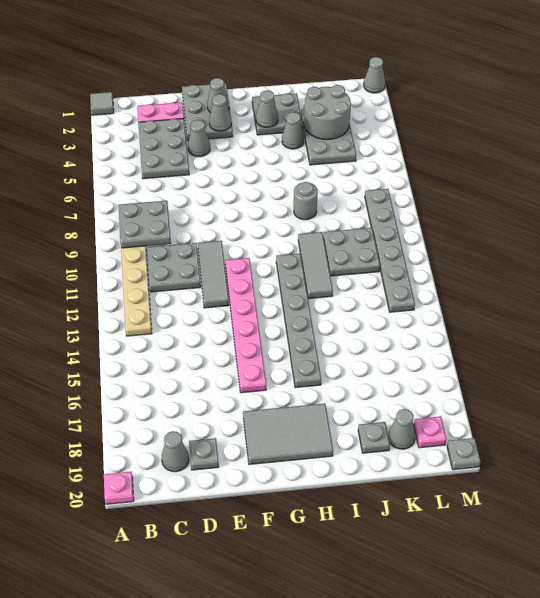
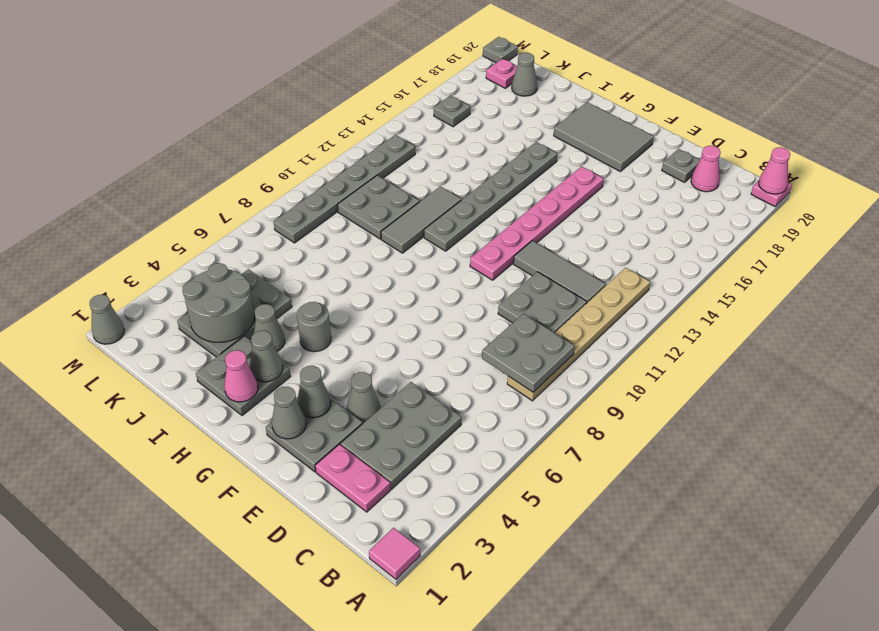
grey tile A1 level 1 -> pink tile A1 level 1
none -> pink cone A20 level 2
grey cone C19 level 1 -> pink cone C19 level 1
grey plate E1:F3 level 1 -> grey plate E2:F3 level 1
grey tile E10:E12 level 1 -> grey tile C12:E12 level 1
none -> pink cone H2 level 2
grey round brick I8 level 1 -> grey round brick H5 level 1
grey plate J19 level 1 -> grey plate L16 level 1

